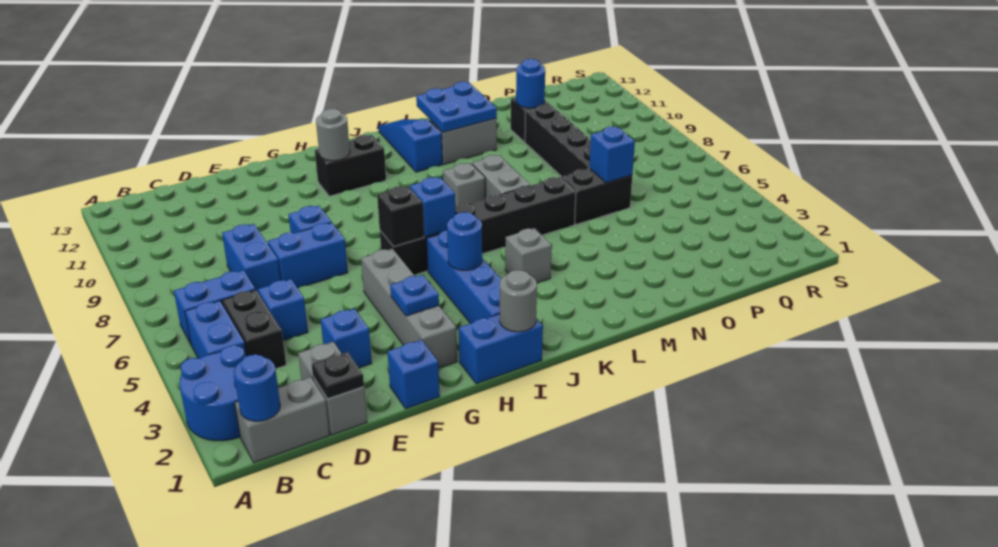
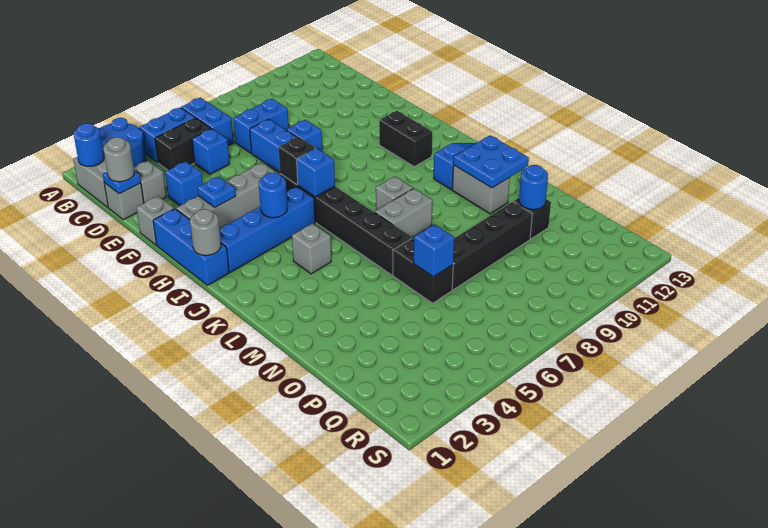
black plate D1 level 2 -> blue plate D1 level 2
blue brick F1 level 1 -> grey brick F1 level 1
blue brick H1:I1 level 1 -> blue brick G1:I1 level 1
grey round brick H11 level 2 -> grey round brick D1 level 3

